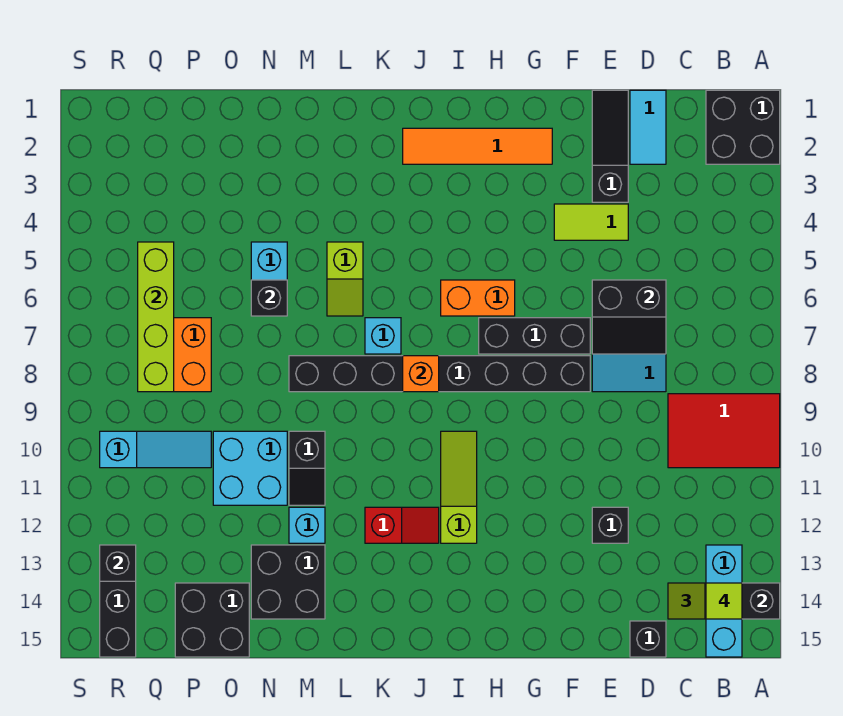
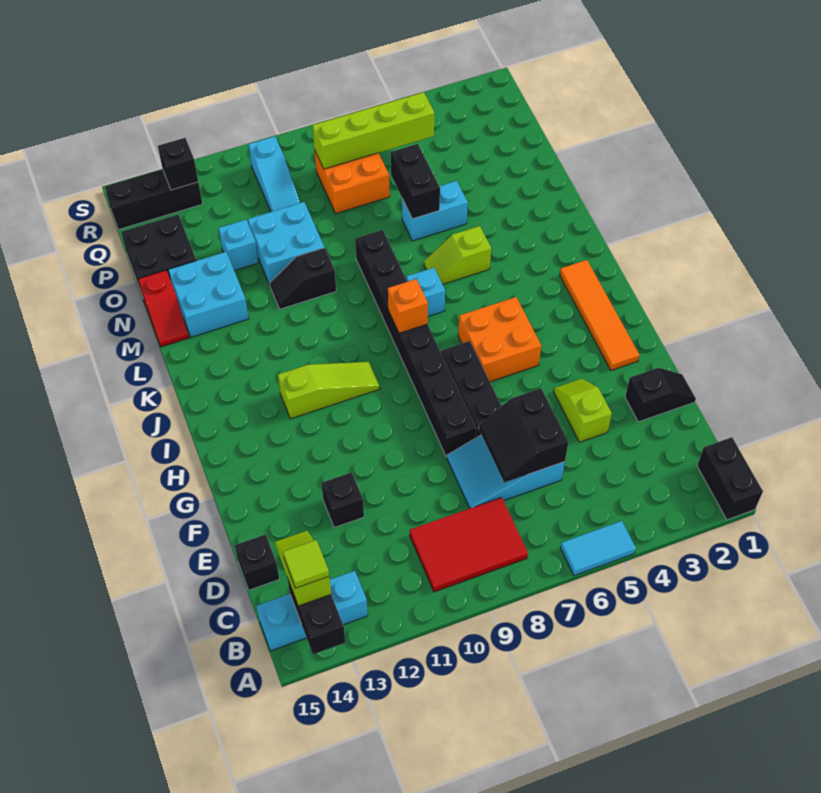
black brick A1:B2 level 1 -> black brick A1:B1 level 1
red tile A9:C10 level 1 -> red tile B8:C10 level 1
cyan tile D1:D2 level 1 -> cyan tile A5:A6 level 1
black slope E1:E3 level 1 top 3 -> black slope E1:E2 level 1 top 2
lime tile E4:F4 level 1 -> lime slope E4:F4 level 1 top E
orange brick H6:I6 level 1 -> orange brick H5:I6 level 1
red slope J12:K12 level 1 top K -> red slope M15:N15 level 1 top N
cyan brick M12 level 1 -> cyan brick O12 level 1
black brick M13:N14 level 1 -> cyan brick M13:N14 level 1
black brick N6 level 2 -> black brick N6:O6 level 2

